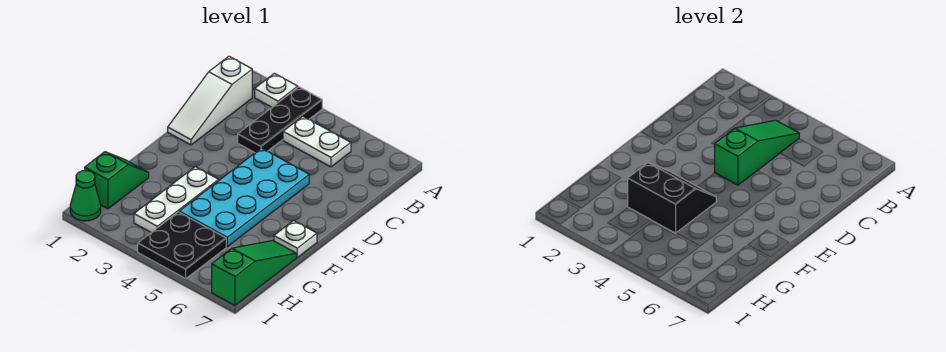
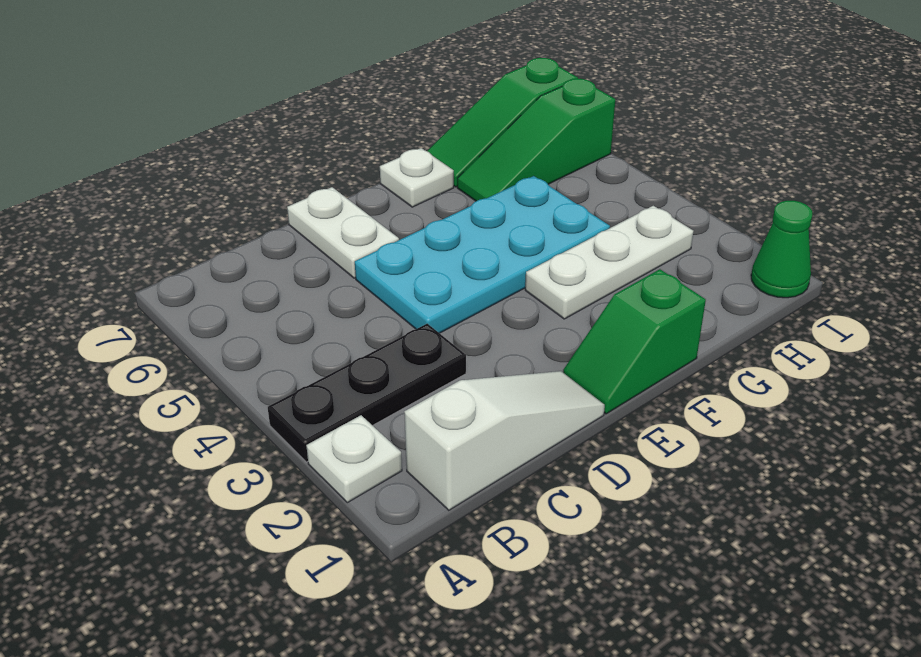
white plate B4:B5 level 1 -> white plate D6:D7 level 1
green slope B4:D4 level 2 top D -> green slope G6:I6 level 1 top I
black slope F3:G4 level 2 top G -> none
green slope G1:H1 level 1 top H -> green slope E1:F1 level 1 top F
black plate H4:I5 level 1 -> none

